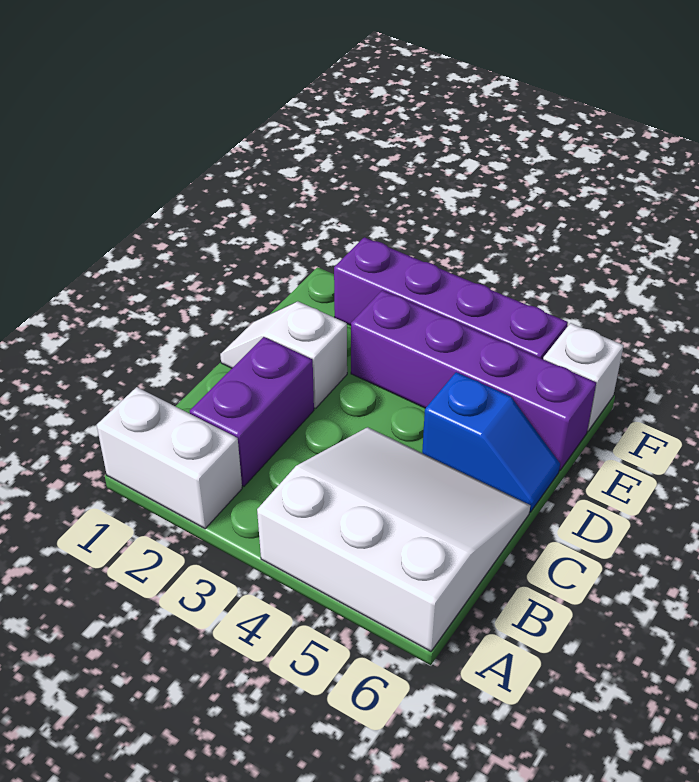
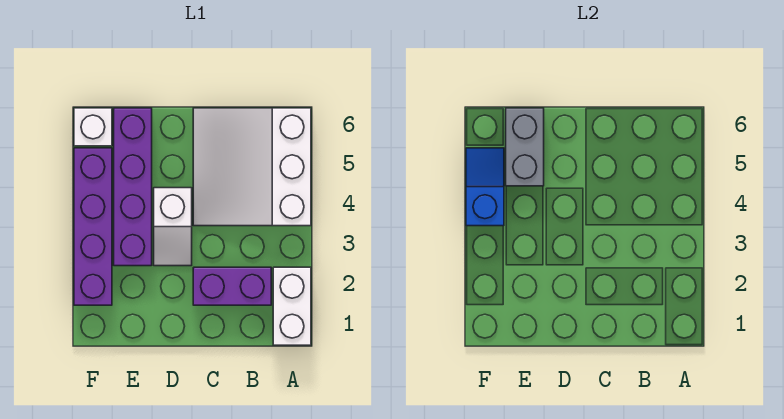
white slope D1:D2 level 1 top 2 -> white slope D3:D4 level 1 top 4
blue slope D5:D6 level 1 top 5 -> blue slope F4:F5 level 2 top 4
none -> grey brick E5:E6 level 2

